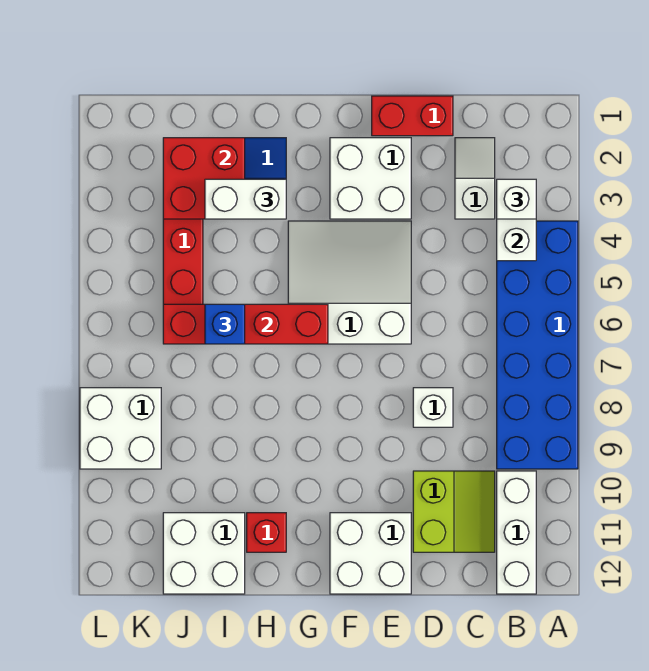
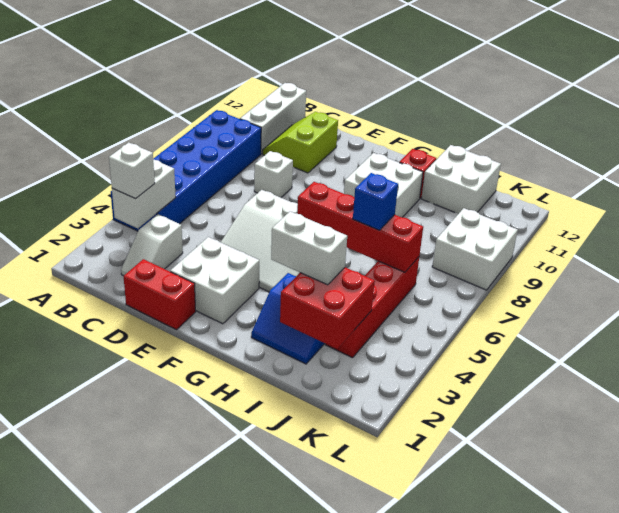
white brick E11:F12 level 1 -> white brick G9:H10 level 1

